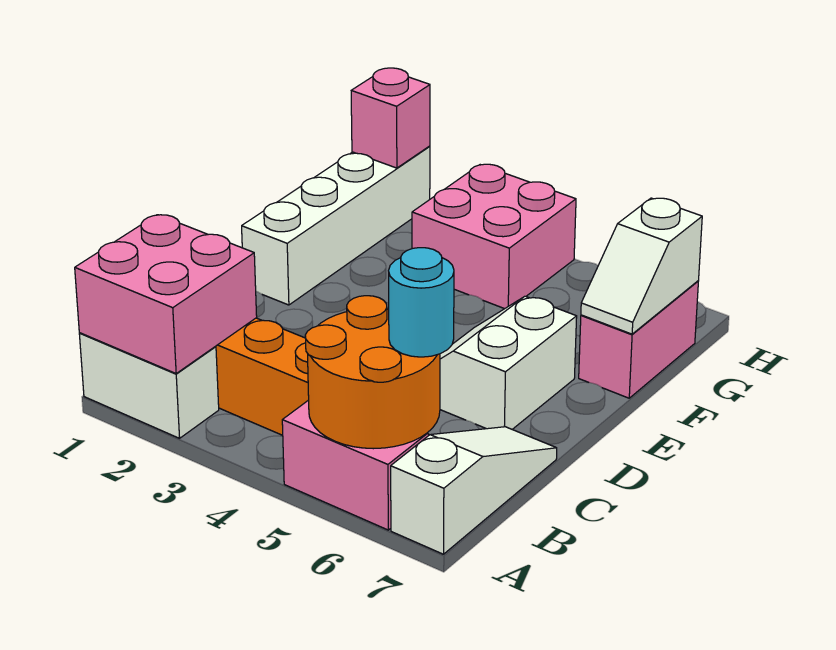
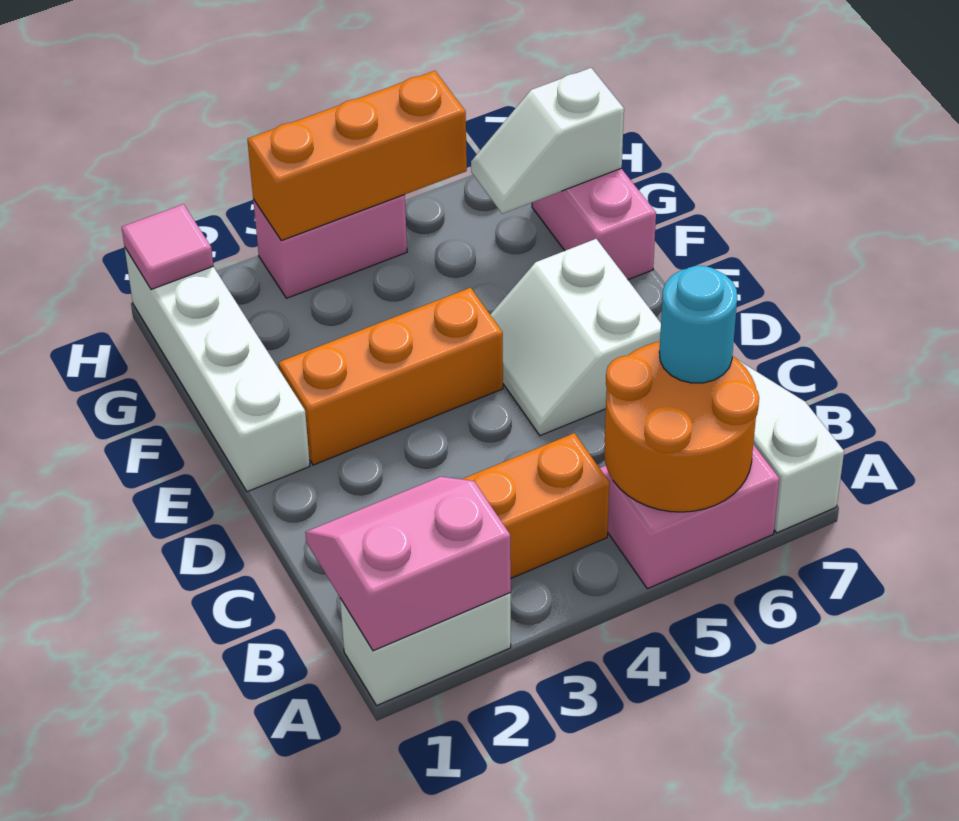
pink brick A1:B2 level 2 -> pink slope A1:B2 level 2 top A
none -> orange brick E2:E4 level 1
white slope F7:G7 level 2 top G -> white slope G6:G7 level 2 top 7
pink brick G3:H4 level 1 -> pink brick H3:H4 level 1
pink brick H1 level 2 -> pink tile H1 level 2
none -> orange brick H3:H5 level 2

